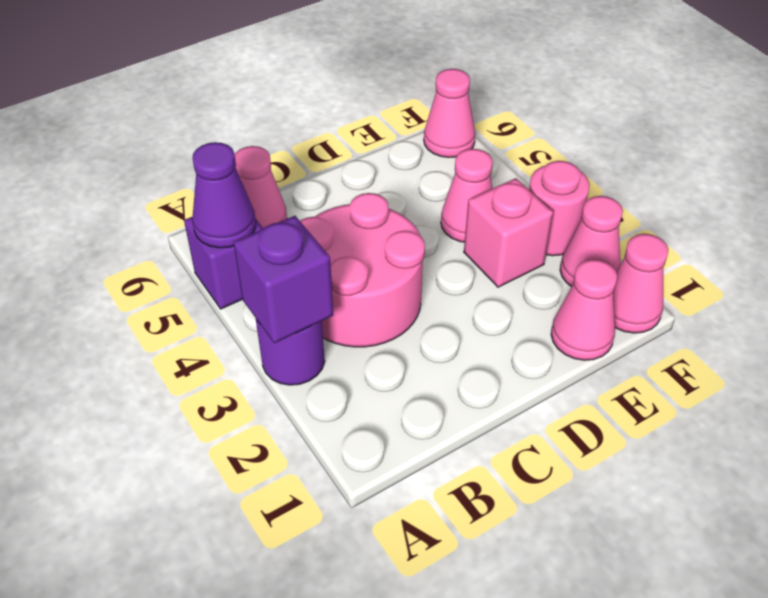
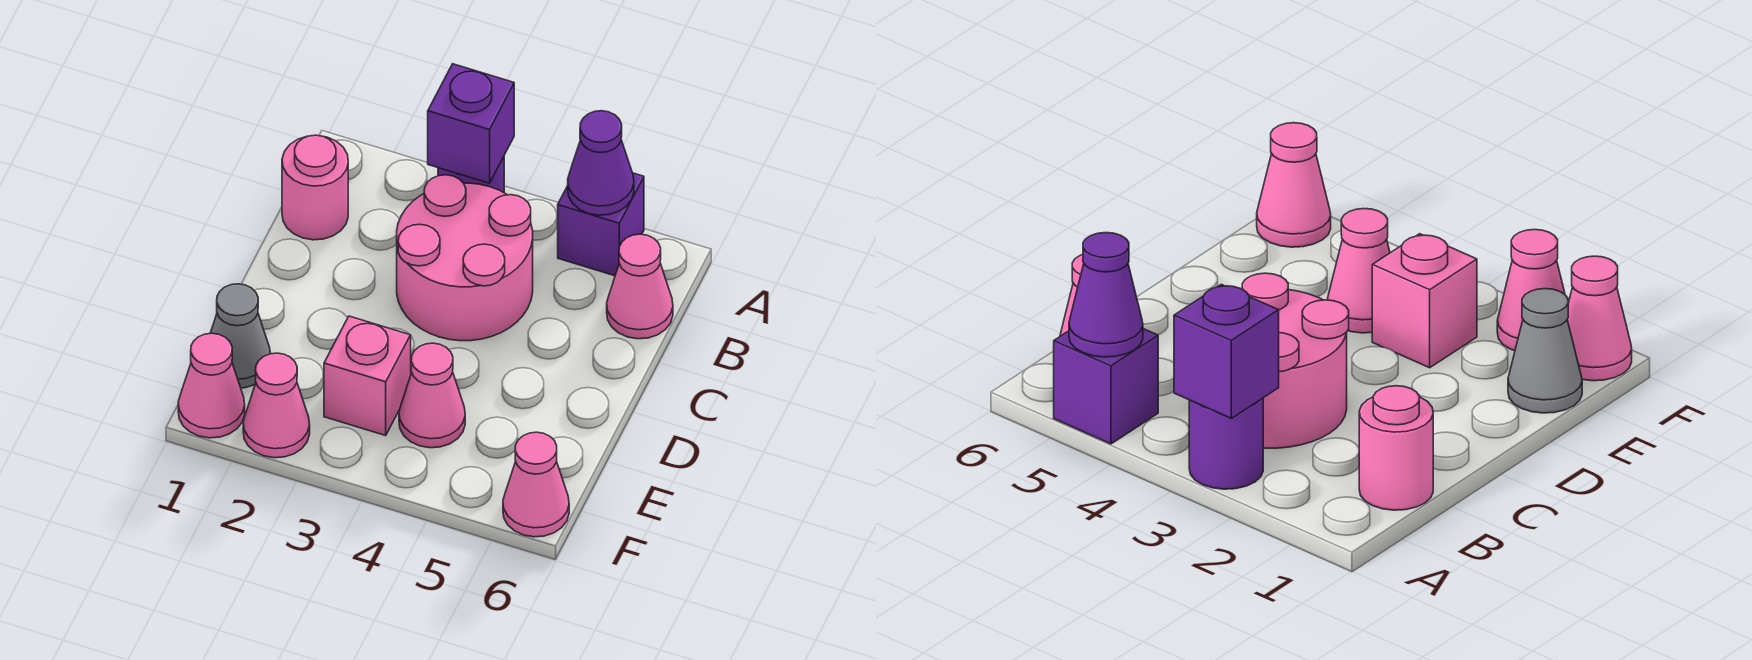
pink cone E1 level 1 -> grey cone E1 level 1
pink round brick F3 level 1 -> pink round brick B1 level 1

